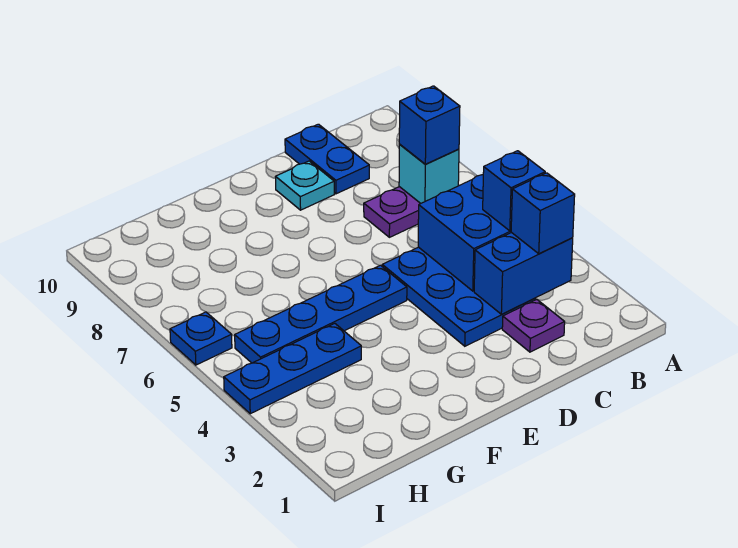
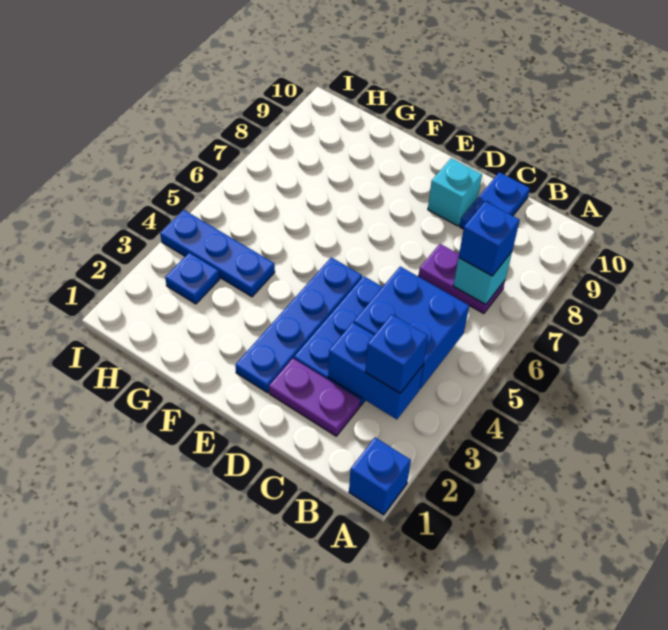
blue brick B4 level 3 -> blue brick A1 level 1
purple plate C2 level 1 -> purple plate C2:D2 level 1
cyan plate D9 level 1 -> cyan brick D9 level 1
blue plate E5:H5 level 1 -> blue plate E2:E5 level 1
blue plate I6 level 1 -> blue plate H3 level 1

